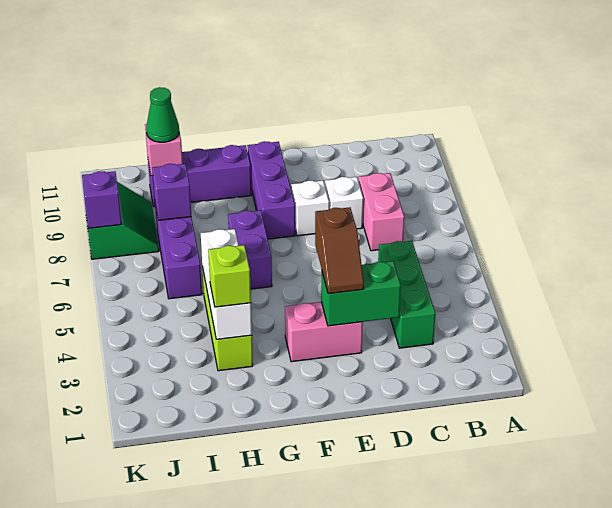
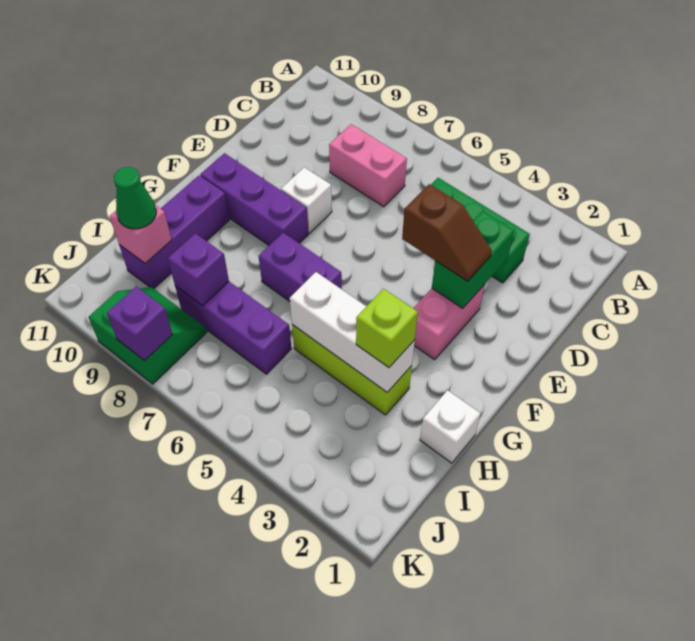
white brick D8 level 1 -> white brick H1 level 1

